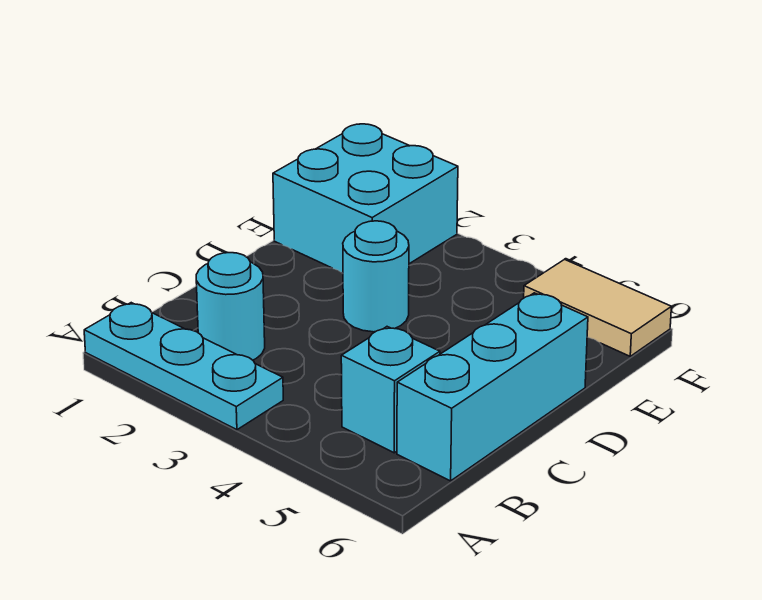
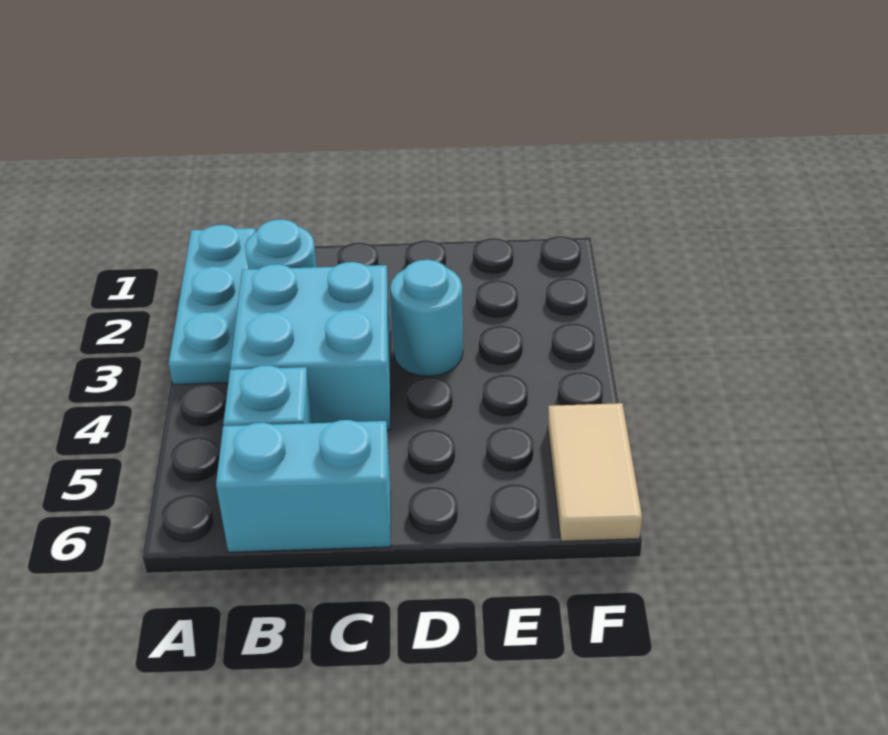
cyan brick B6:D6 level 1 -> cyan brick B6:C6 level 1
cyan brick E1:F2 level 1 -> cyan brick B3:C4 level 1

